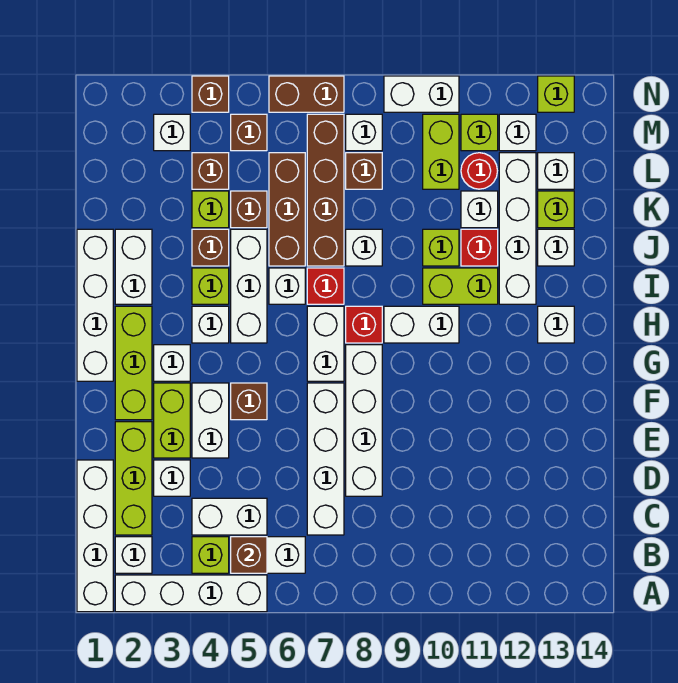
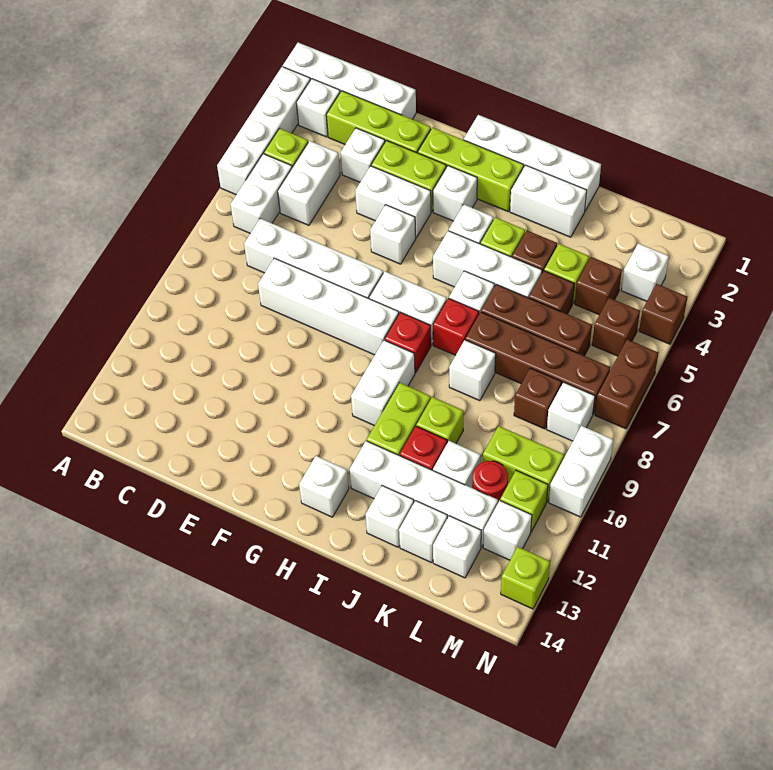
brown brick B5 level 2 -> none
brown brick F5 level 1 -> white brick F5 level 1
lime brick K13 level 1 -> white brick K13 level 1

